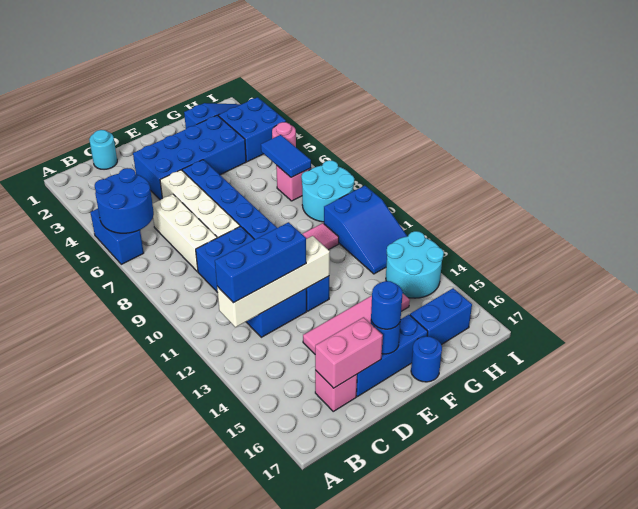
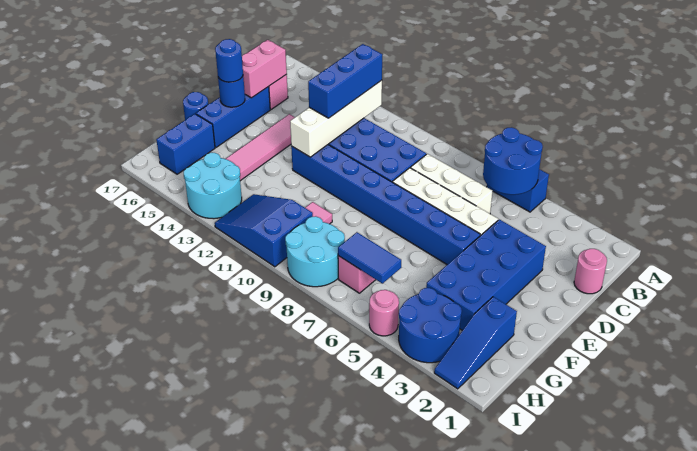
cyan round brick C1 level 1 -> pink round brick C1 level 1
blue brick H3:I4 level 1 -> blue round brick H3:I4 level 1

